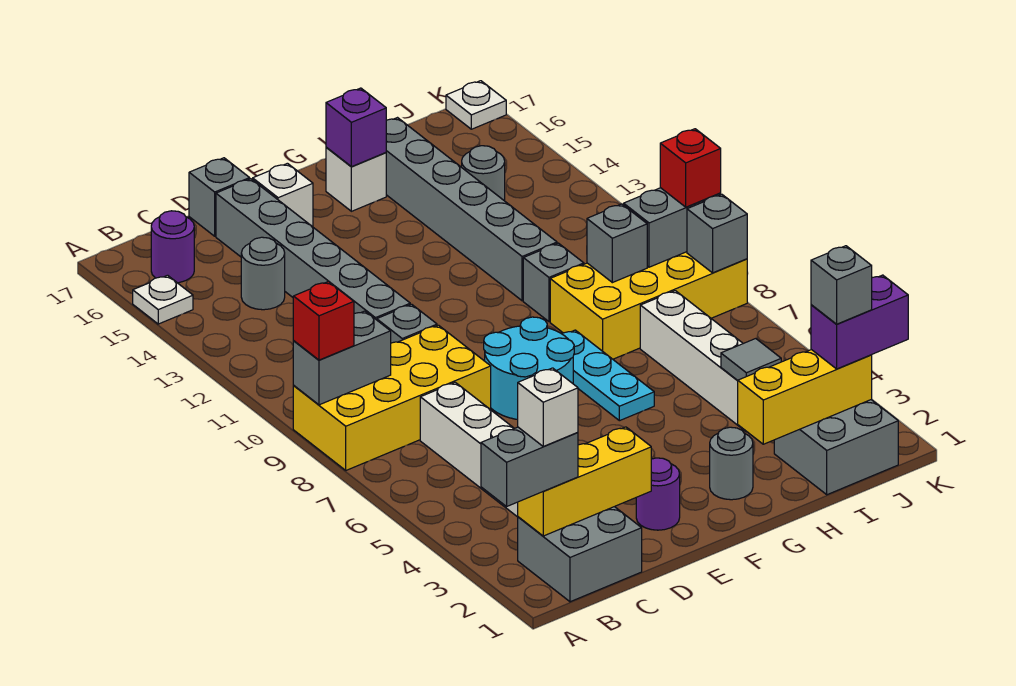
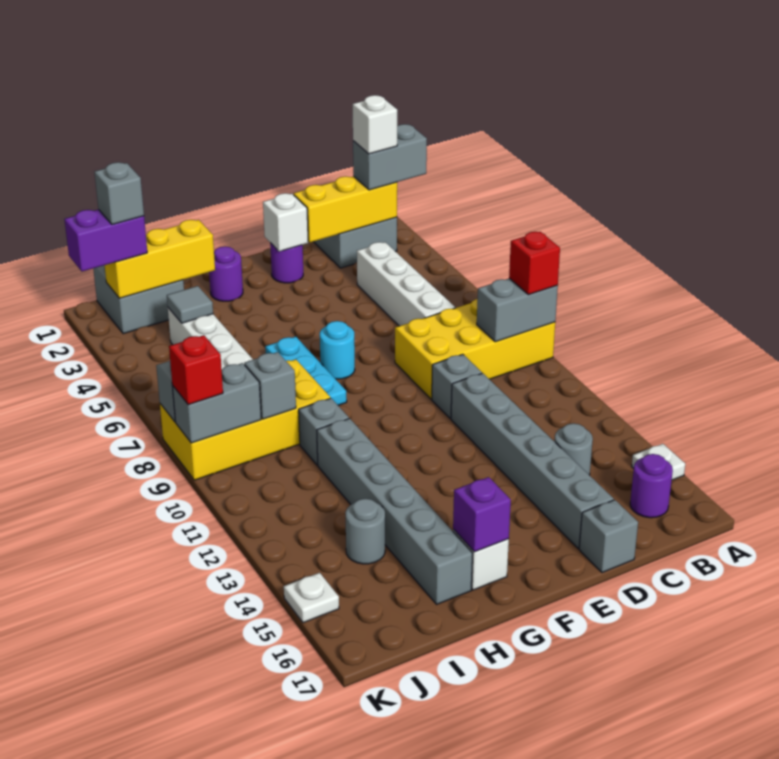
cyan round brick E7:F8 level 1 -> cyan round brick F7 level 1
white brick E16 level 1 -> white brick E2 level 2
grey round brick G2 level 1 -> purple round brick G2 level 1
white plate K17 level 1 -> white plate K15 level 1

